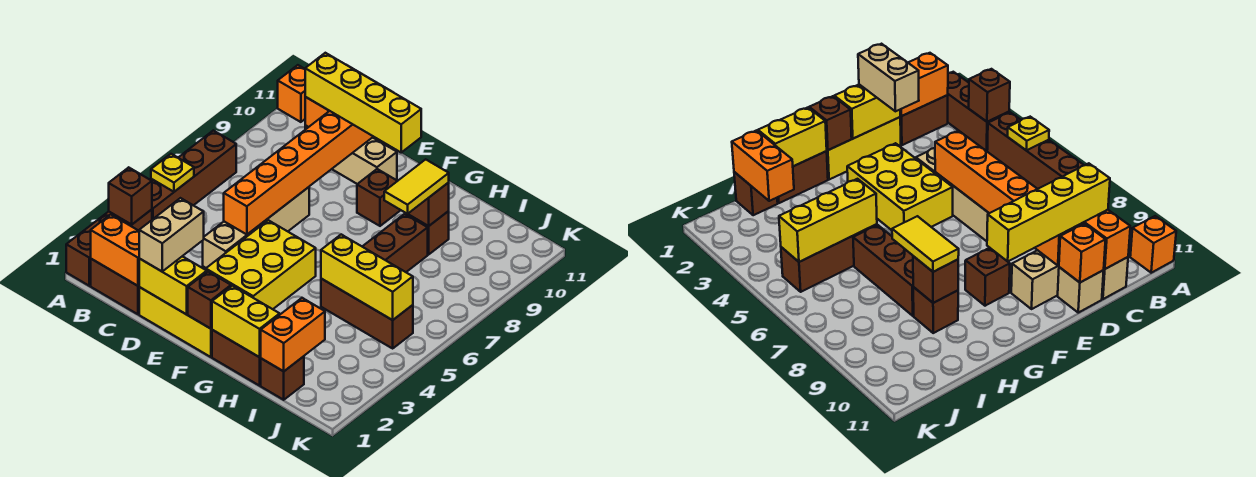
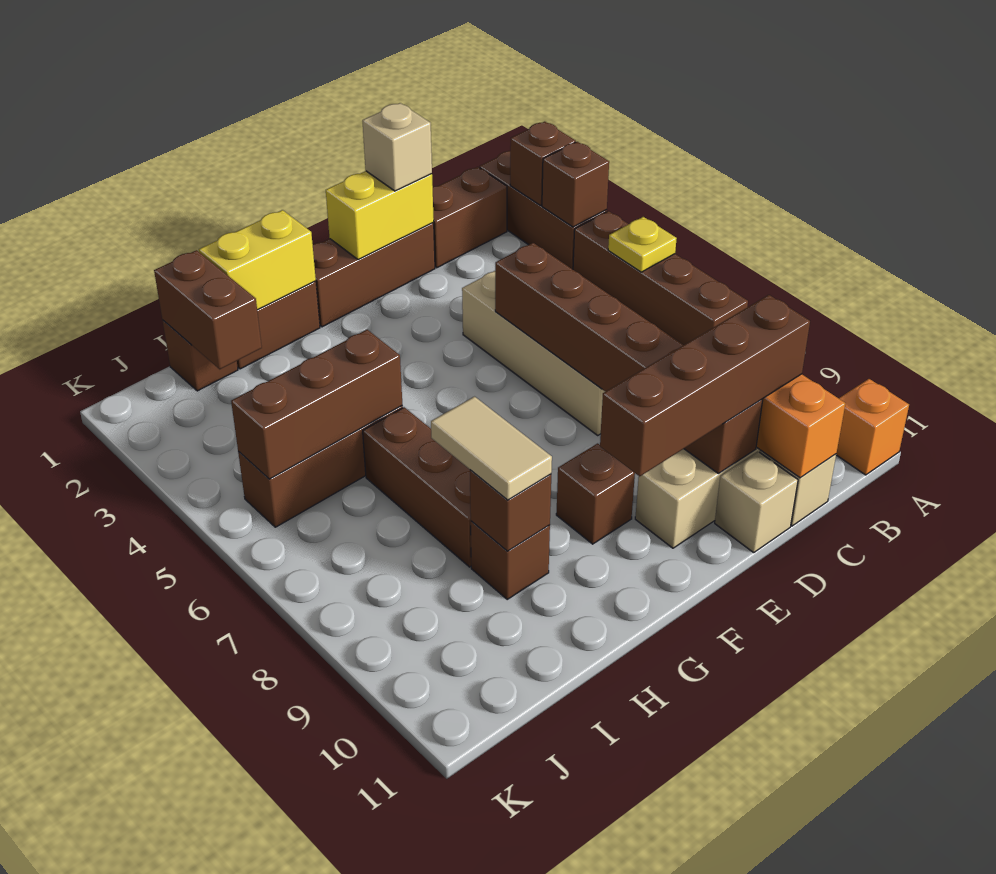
orange brick B1:C1 level 2 -> none
yellow brick C10:F10 level 3 -> brown brick C10:F10 level 3
yellow brick D1:F1 level 1 -> brown brick D1:F1 level 1
tan brick D1:D2 level 3 -> tan brick D1 level 3
orange brick D5:D10 level 2 -> brown brick D5:D10 level 2
orange brick D11 level 2 -> none
yellow brick E3:F5 level 1 -> none
brown brick F1 level 2 -> brown brick A2 level 2
yellow brick H5:J5 level 2 -> brown brick H5:J5 level 2
yellow tile H8:H9 level 3 -> tan tile H8:H9 level 3
orange brick I1:I2 level 2 -> brown brick I1:I2 level 2

